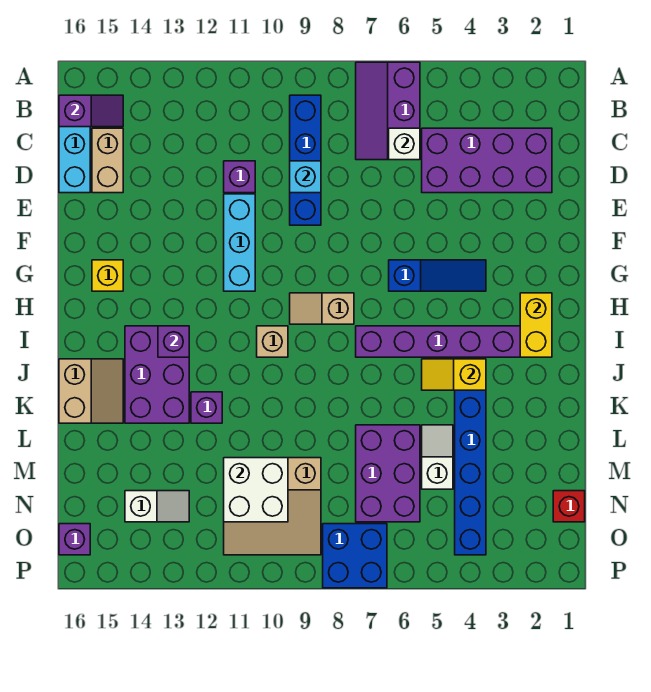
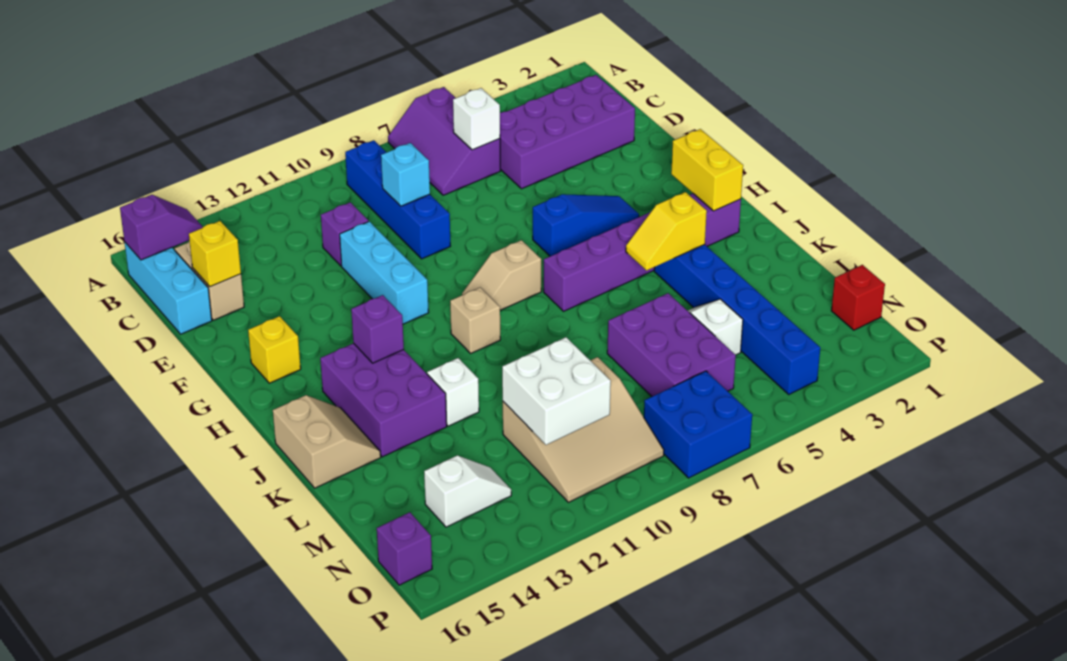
none -> yellow brick D15 level 2
purple brick K12 level 1 -> white brick K12 level 1

